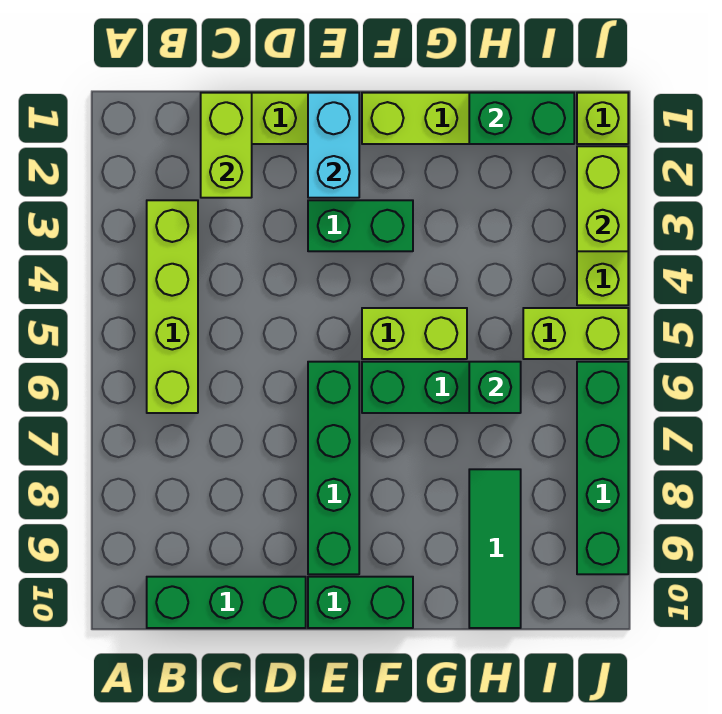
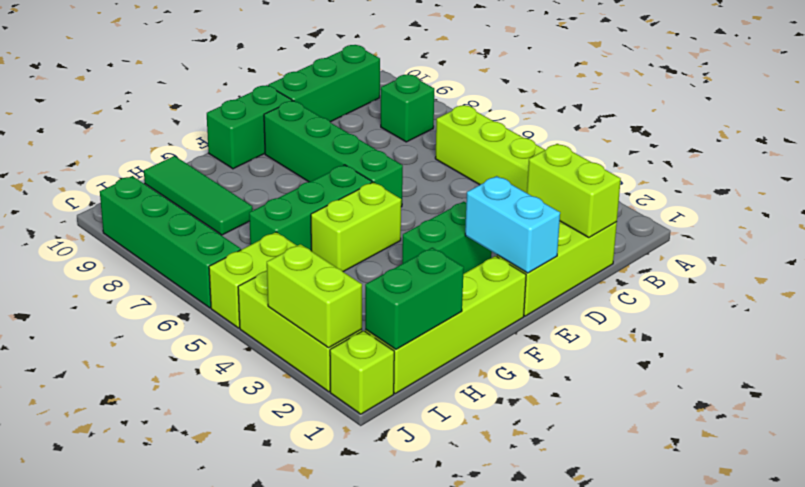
green brick H6 level 2 -> green brick B8 level 1

